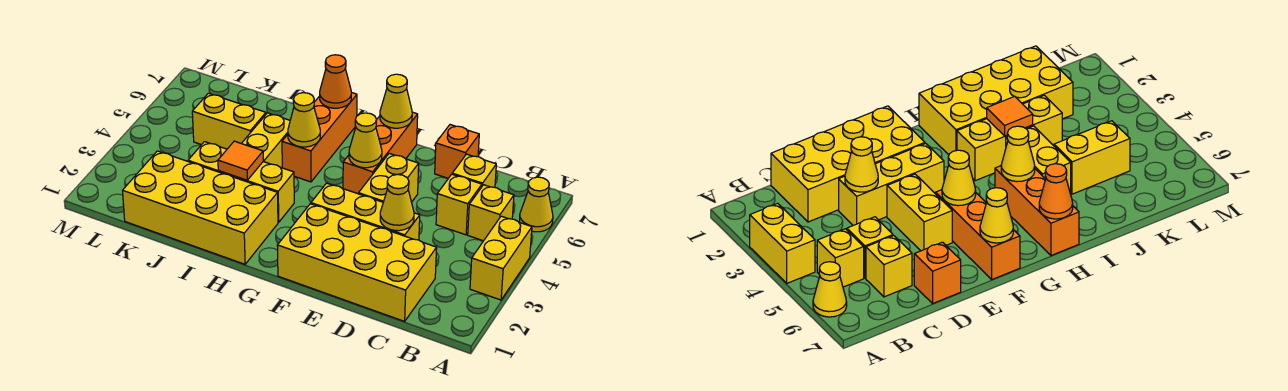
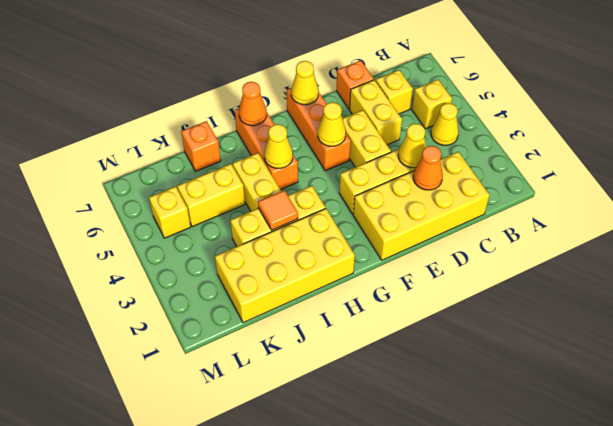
yellow brick A3:A4 level 1 -> yellow brick D5:D6 level 1
yellow cone A6 level 1 -> yellow cone B4 level 1
yellow brick C5 level 1 -> yellow brick L5 level 1
none -> orange cone D2 level 2
none -> orange brick J7 level 1

